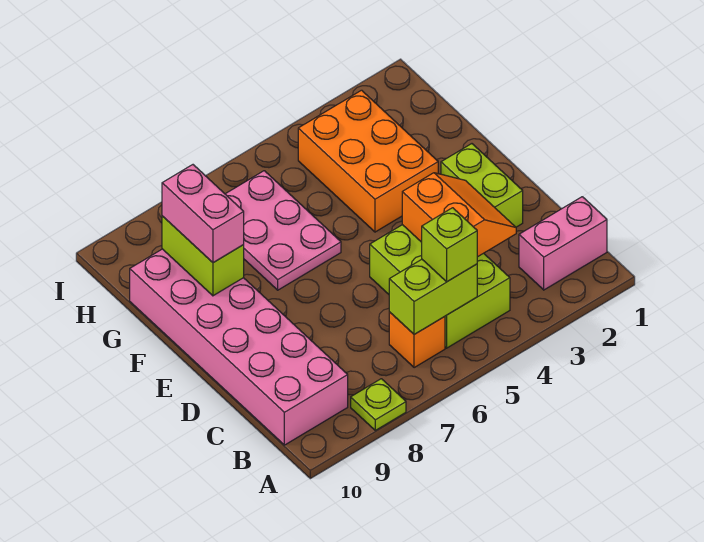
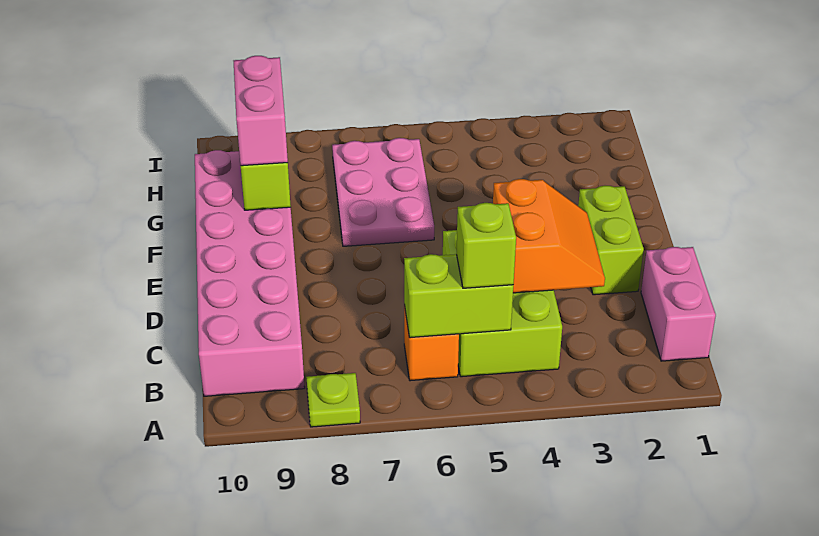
pink brick B1:B2 level 1 -> pink brick B1:C1 level 1
orange brick F3:H4 level 1 -> none

